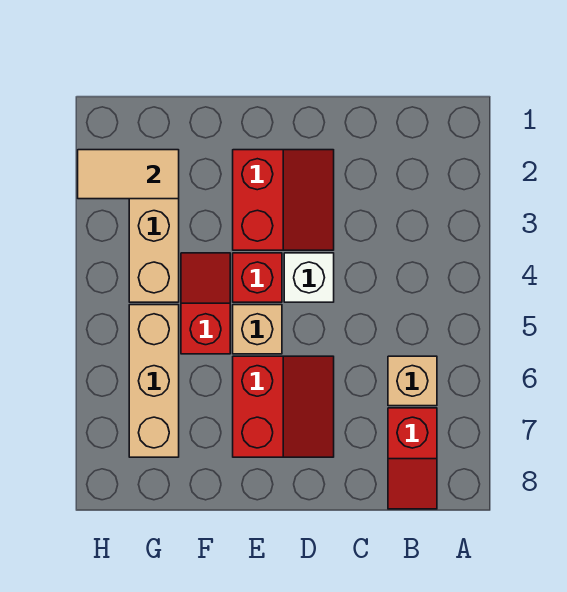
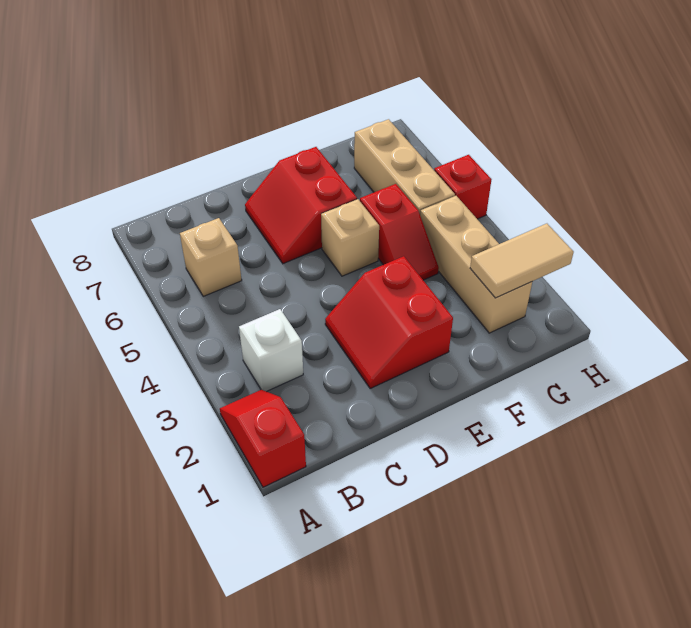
red slope B7:B8 level 1 top 7 -> red slope A1:A2 level 1 top 1
white brick D4 level 1 -> white brick B3 level 1
red brick E4 level 1 -> red brick H5 level 1

